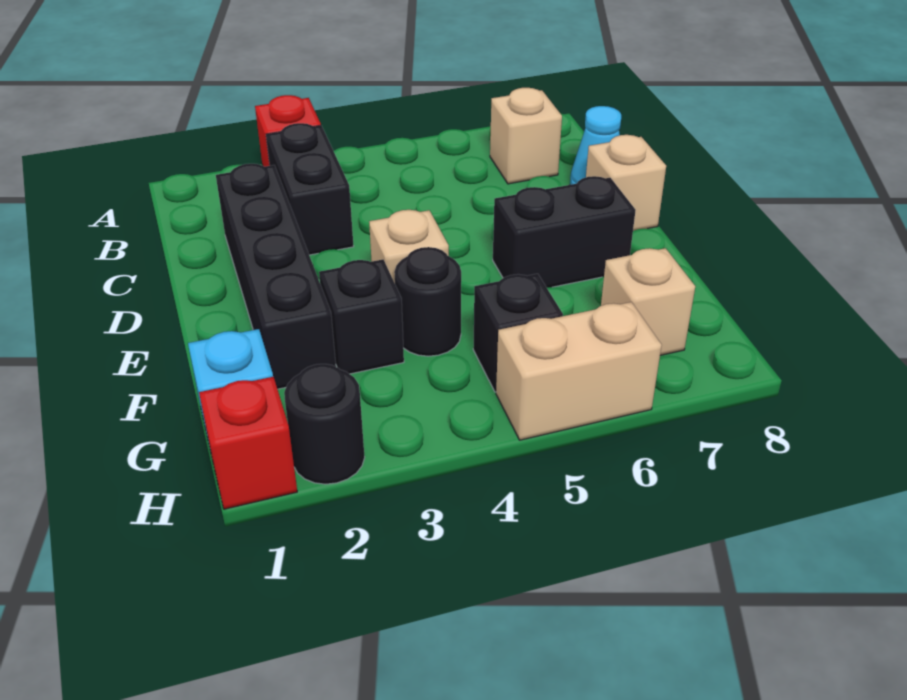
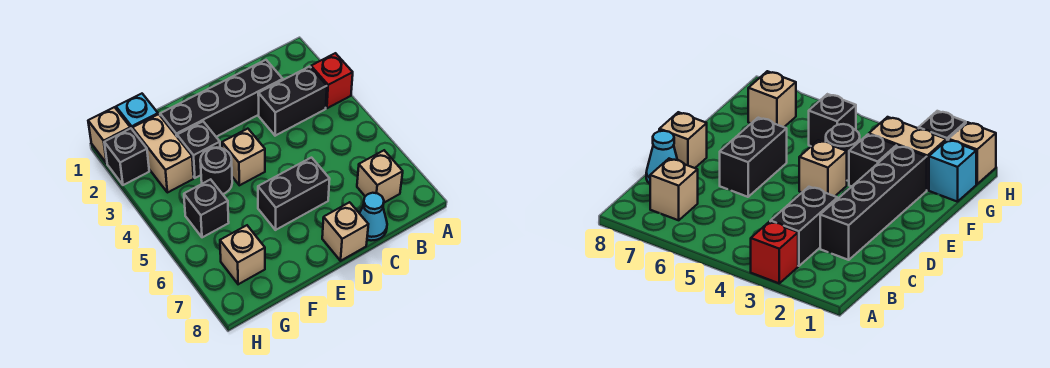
black brick E6:E7 level 1 -> black brick D6:E6 level 1
red brick H1 level 1 -> tan brick H1 level 1
black round brick H2 level 1 -> black brick H2 level 1
tan brick H5:H6 level 1 -> tan brick G2:G3 level 1

